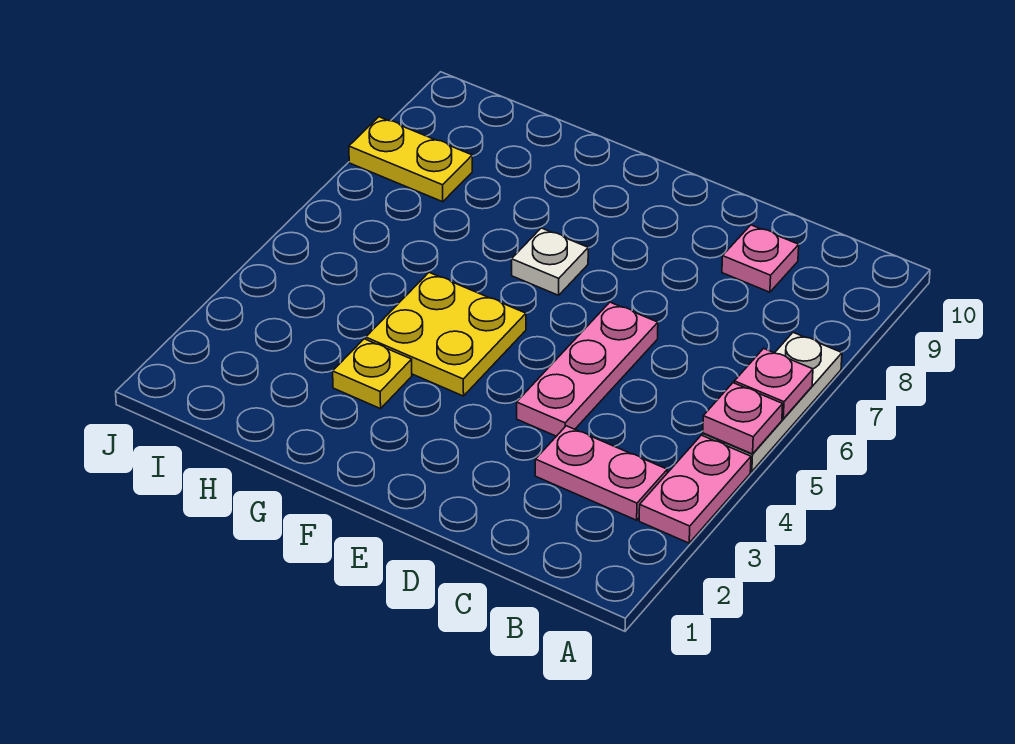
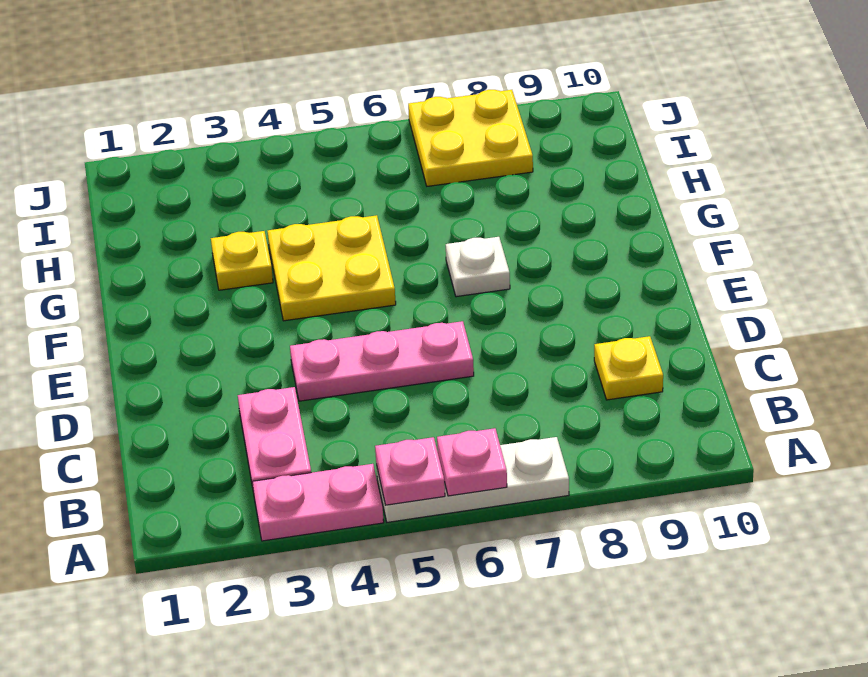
pink plate C9 level 1 -> yellow plate C9 level 1
yellow plate I8:J8 level 1 -> yellow plate I7:J8 level 1

